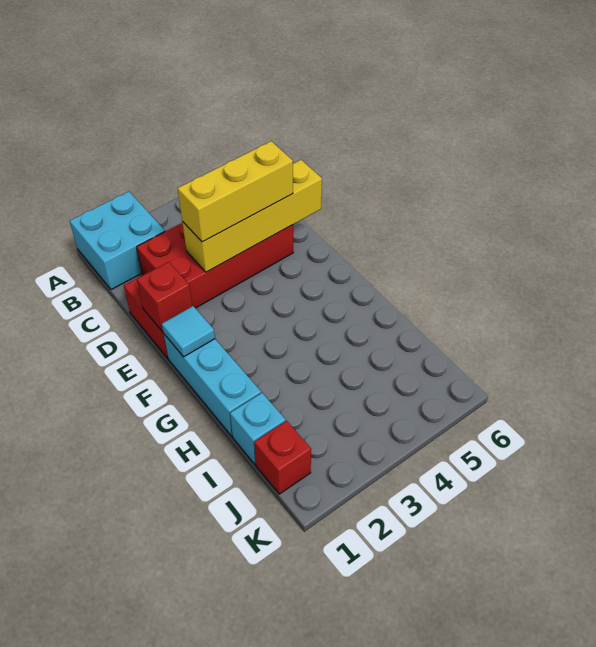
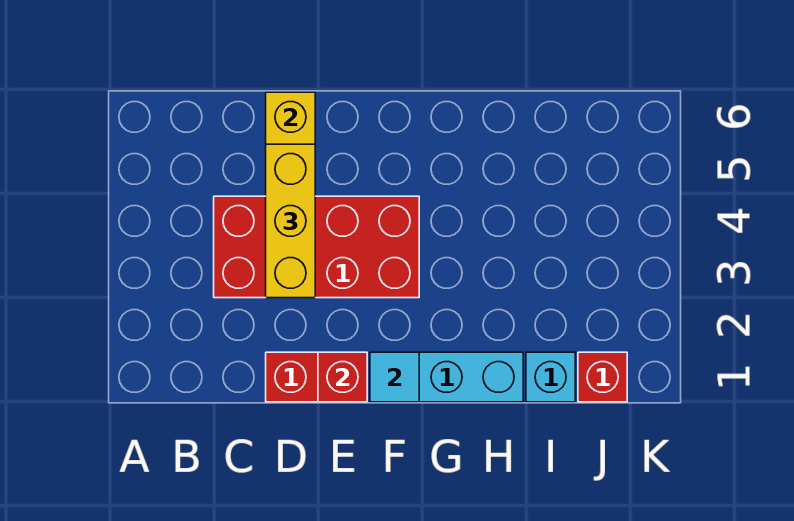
cyan brick A1:B2 level 1 -> none
red brick C2:D5 level 1 -> red brick C3:F4 level 1

